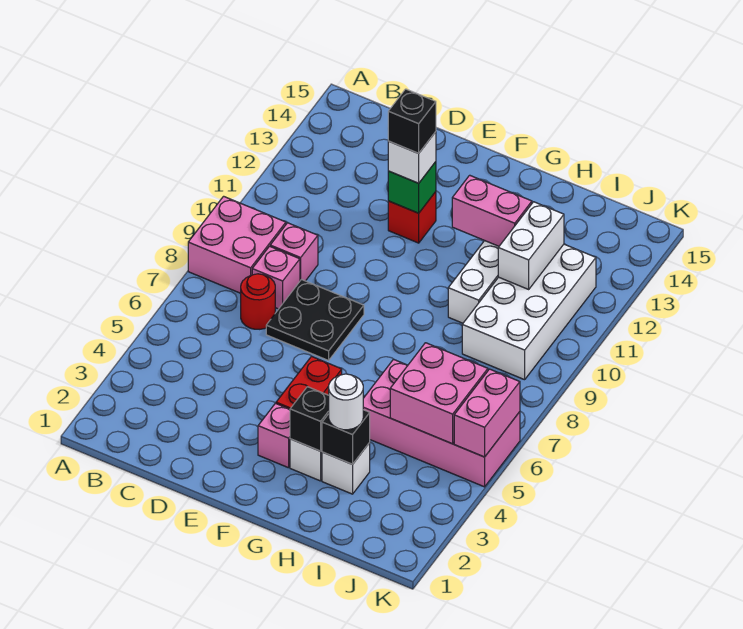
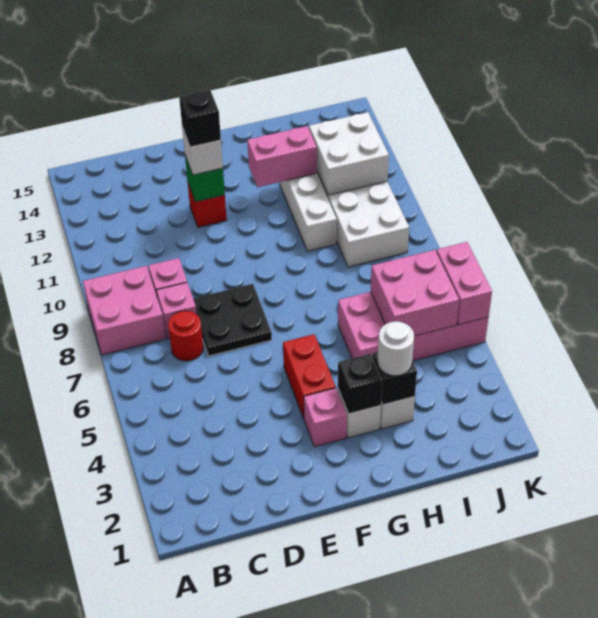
white brick I11:I12 level 2 -> white brick I11:J12 level 2

